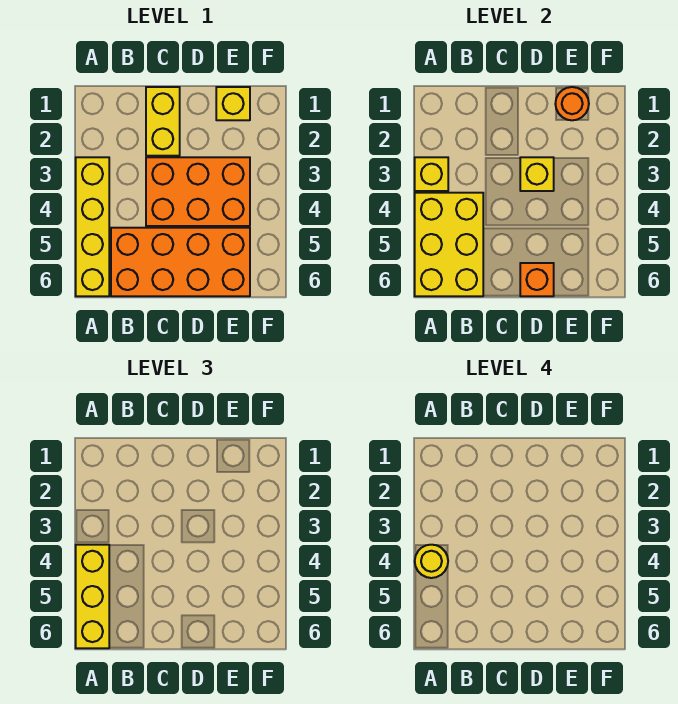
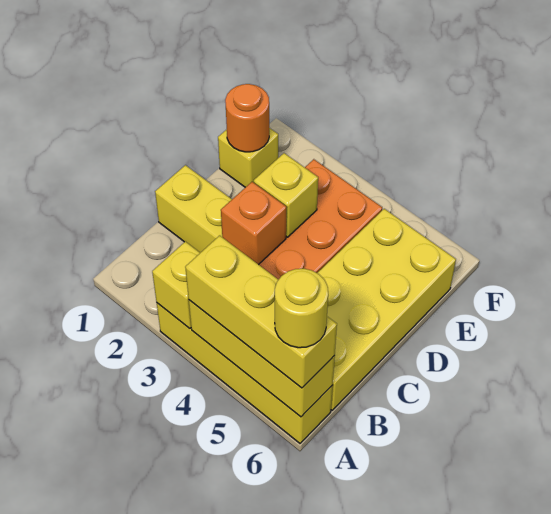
yellow brick A4:B6 level 2 -> yellow brick A4:A6 level 2
yellow round brick A4 level 4 -> yellow round brick A6 level 4
orange brick B5:E6 level 1 -> yellow brick B5:E6 level 1
orange brick D6 level 2 -> orange brick C3 level 2

